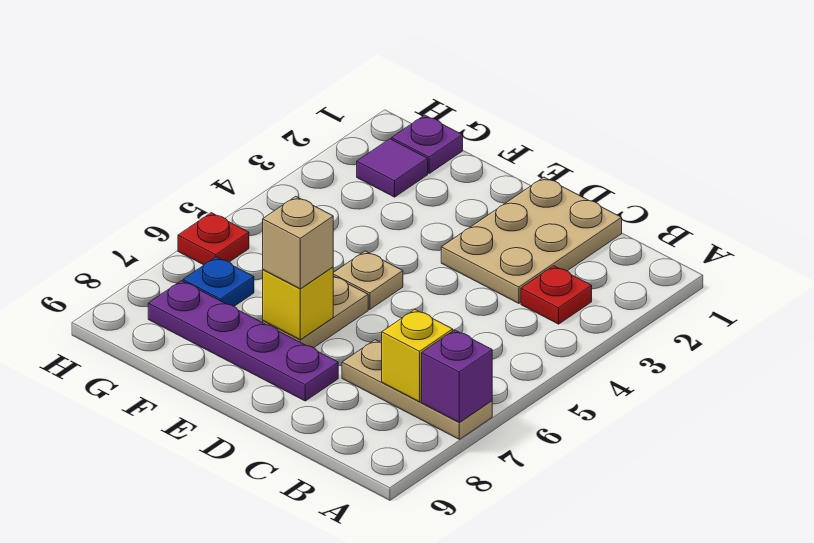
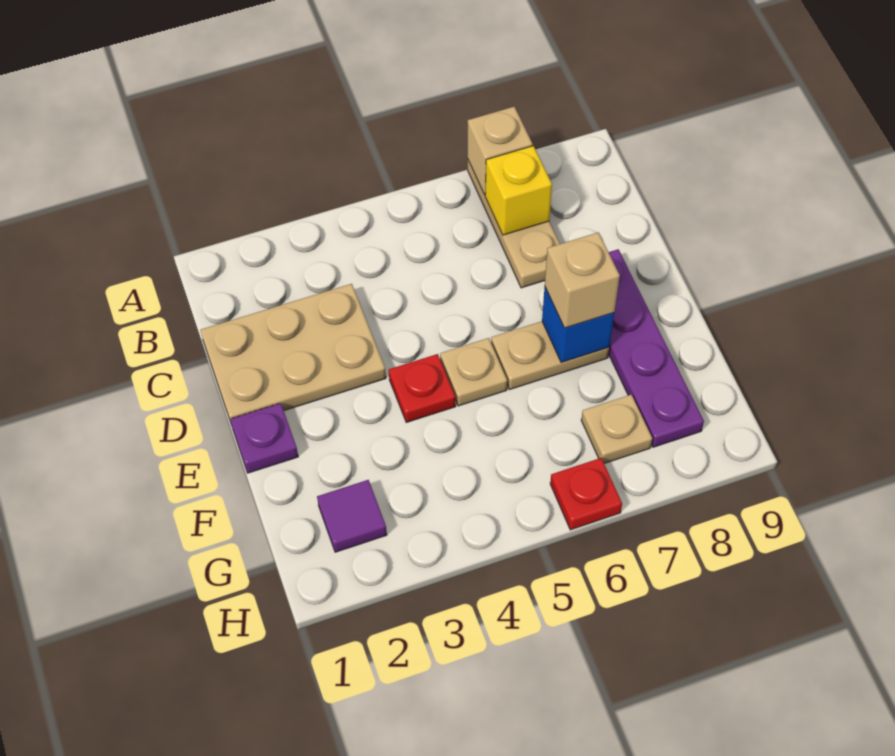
purple brick A7 level 2 -> tan brick A7 level 2
red plate B3 level 1 -> red plate E4 level 1
yellow brick E7 level 2 -> blue brick E7 level 2
purple plate G1 level 1 -> purple plate E1 level 1
blue plate G7 level 1 -> tan plate G7 level 1

